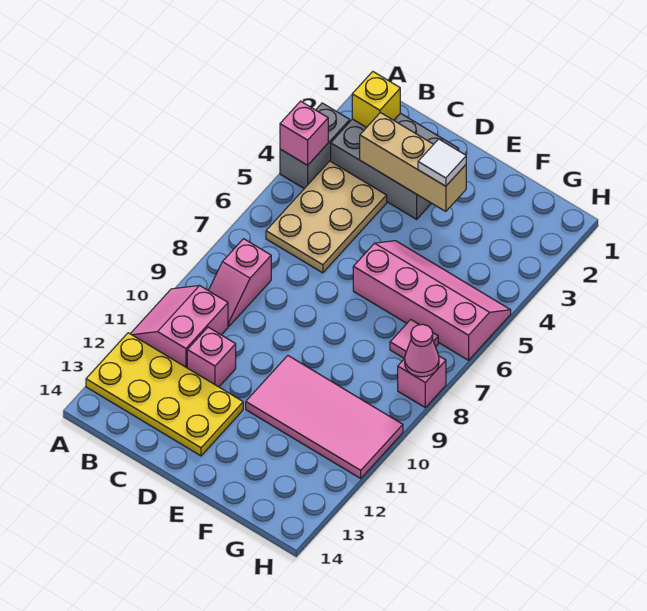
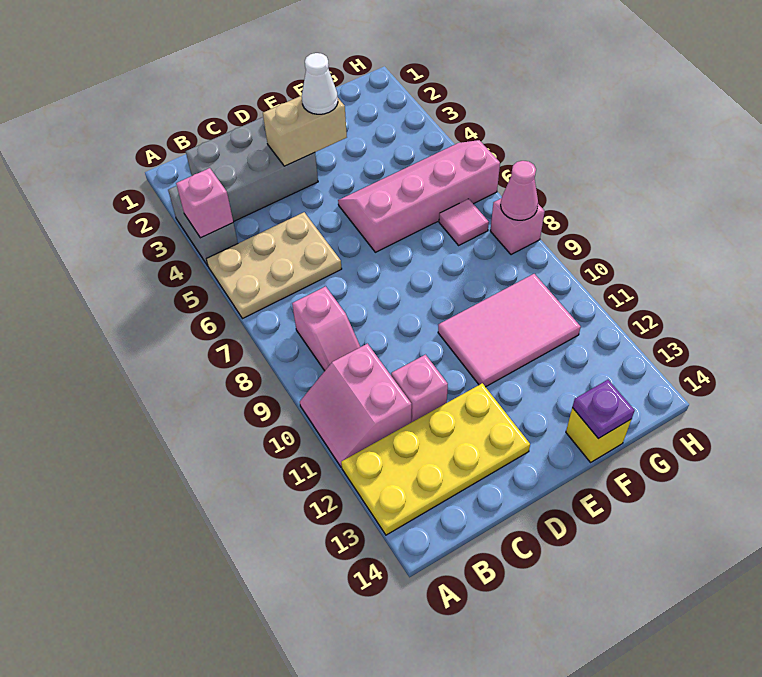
yellow brick B2 level 2 -> yellow brick F14 level 1
tan plate B4:C6 level 1 -> tan plate A5:C6 level 1
tan brick C3:E3 level 2 -> tan brick D3:E3 level 2
white tile E3 level 3 -> white cone E3 level 3
pink tile E10:H11 level 1 -> pink tile E10:G11 level 1
none -> purple plate F14 level 2

